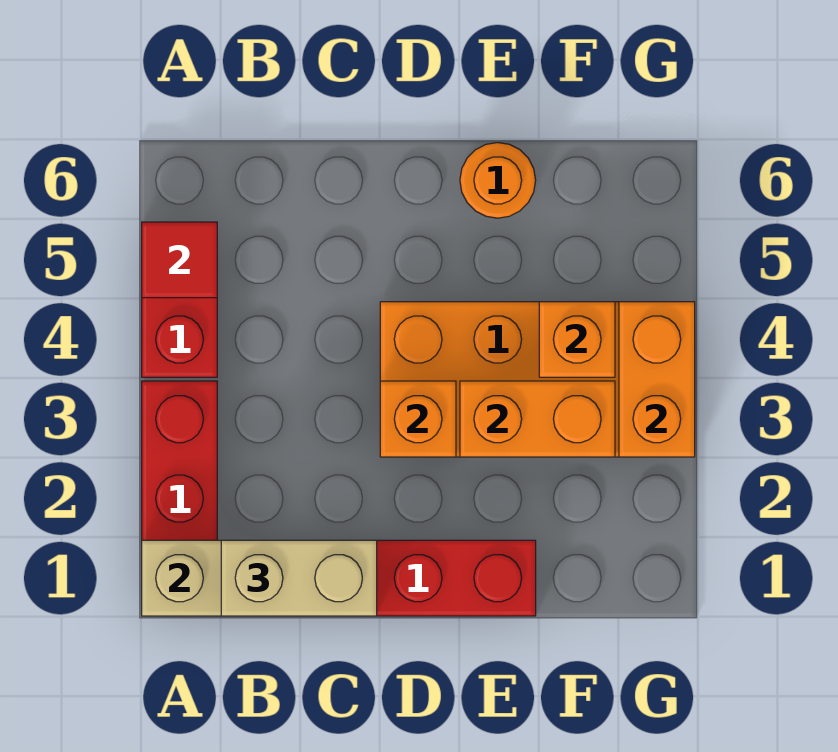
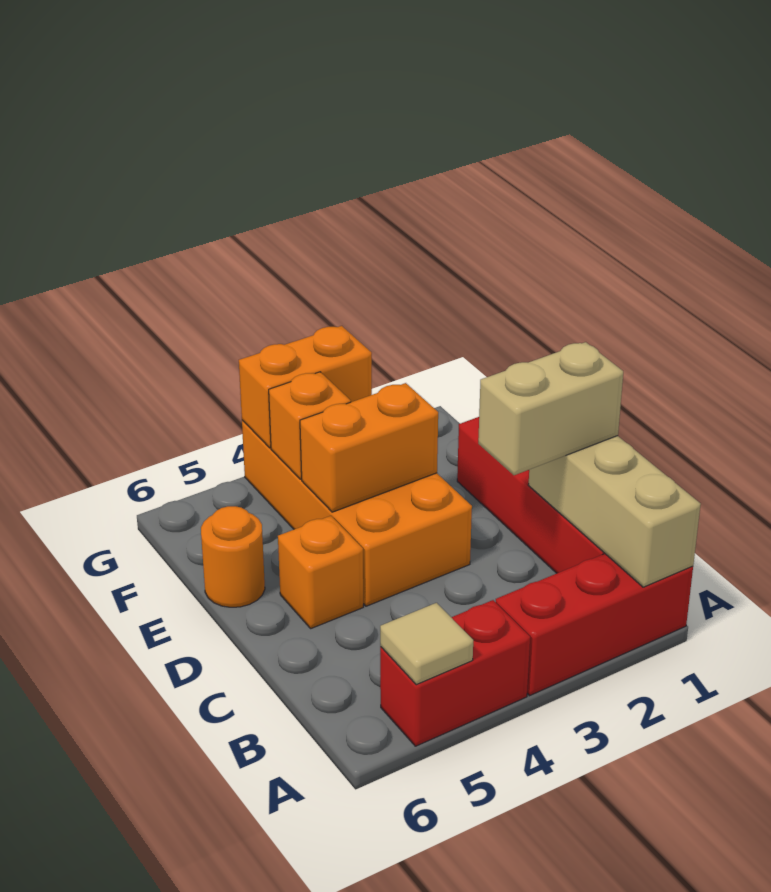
red tile A5 level 2 -> tan tile A5 level 2
tan brick B1:C1 level 3 -> tan brick C1:C2 level 3
orange brick D3 level 2 -> orange brick D5 level 1
orange brick E3:F3 level 2 -> orange brick E3:E4 level 2

